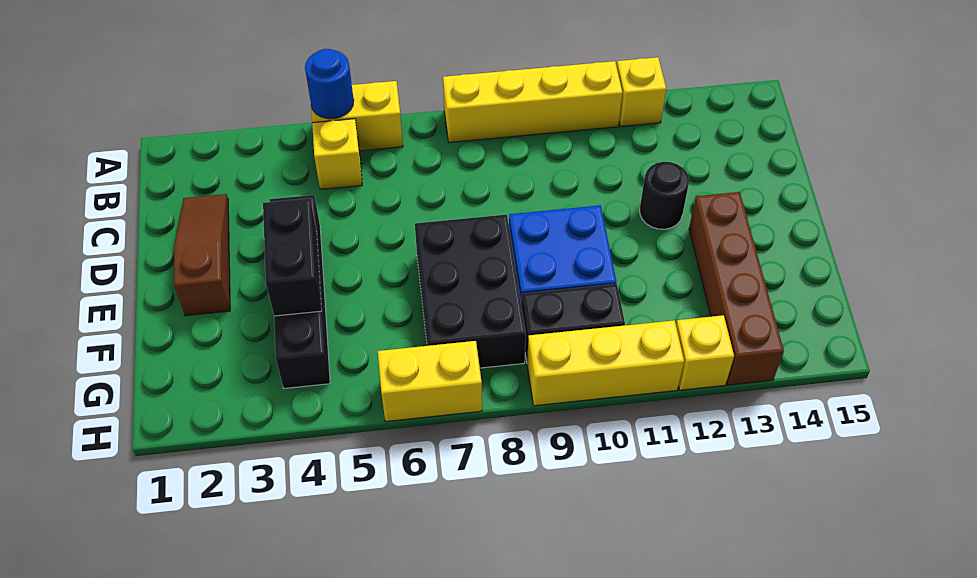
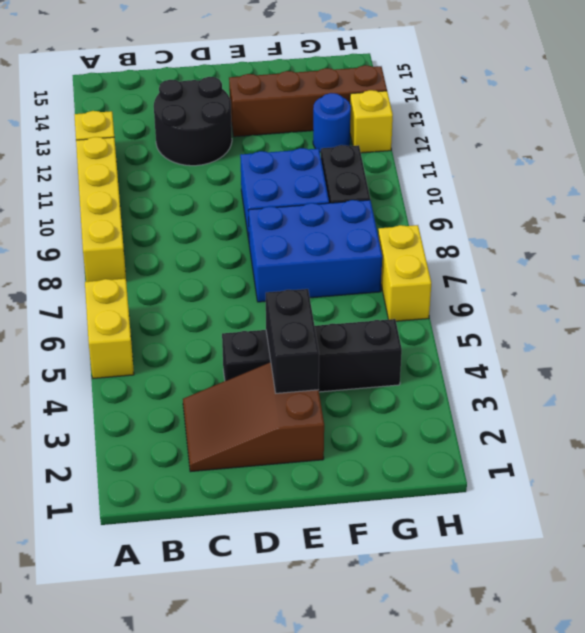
blue round brick A5 level 2 -> blue round brick G12 level 1
yellow brick B5 level 1 -> none
brown slope C2:E2 level 1 top E -> brown slope C2:E3 level 1 top E
black round brick D12 level 1 -> black round brick C12:D13 level 1
black brick E4:F4 level 2 -> black brick E3:E4 level 2
black brick E7:G8 level 1 -> blue brick E7:G8 level 1
yellow brick H9:H11 level 1 -> none

